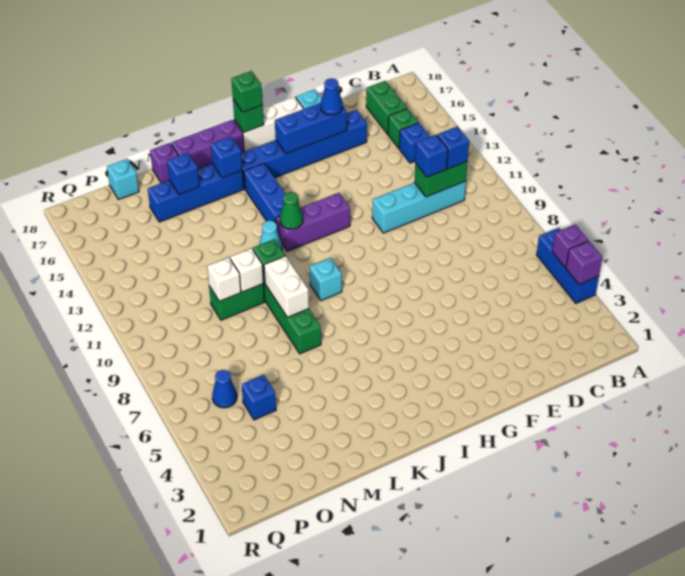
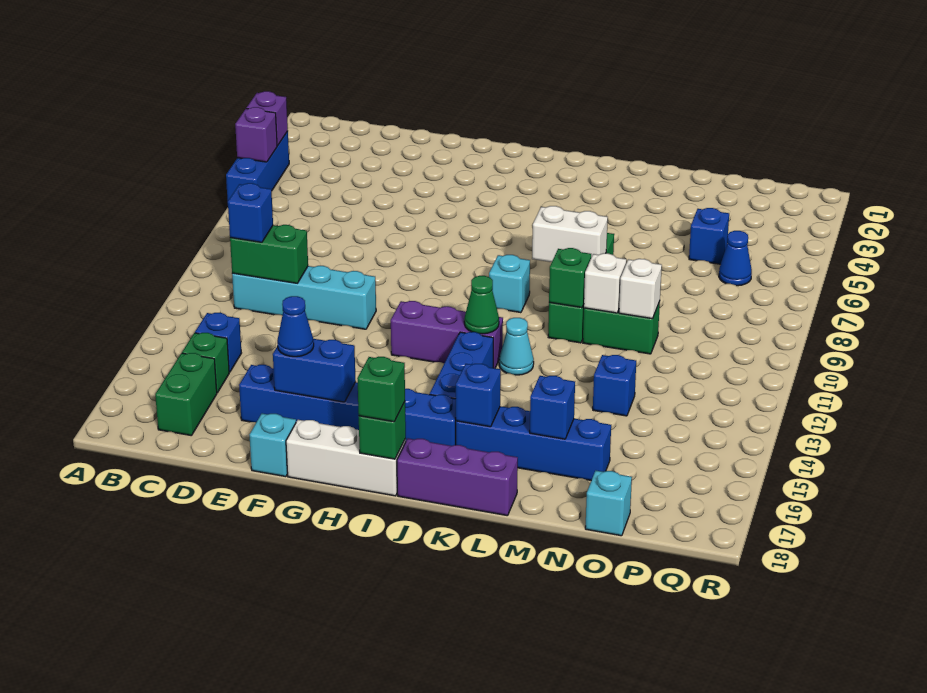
blue brick D11 level 3 -> blue brick N13 level 1
blue brick F16:H16 level 2 -> blue brick F16:G16 level 2
white brick L8:L9 level 2 -> white brick K8:L8 level 2
purple brick M18 level 1 -> none

